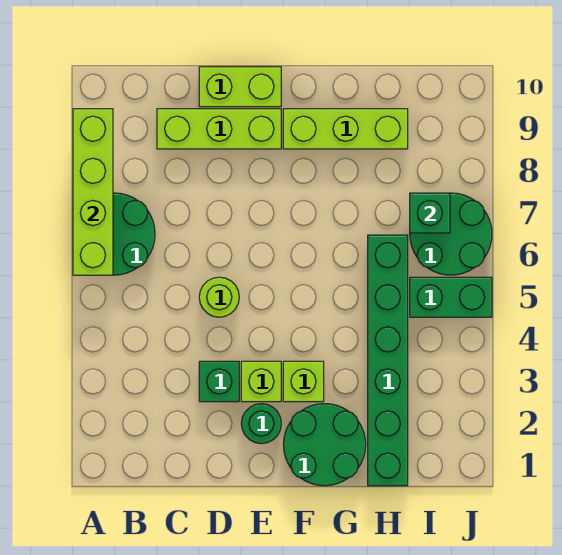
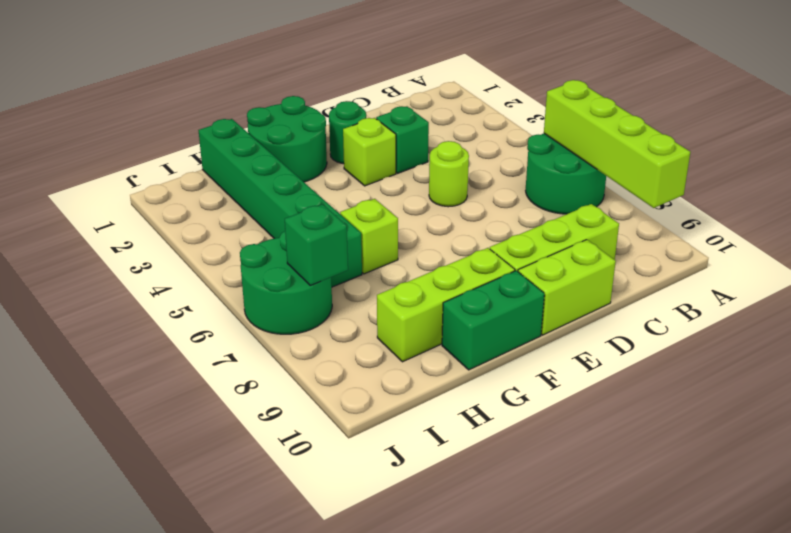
lime brick F3 level 1 -> lime brick G6 level 1
green brick I5:J5 level 1 -> green brick F10:G10 level 1

